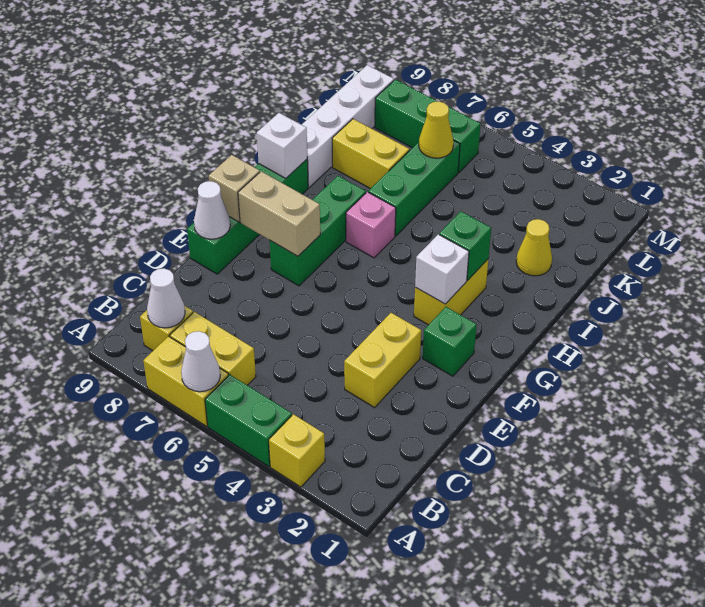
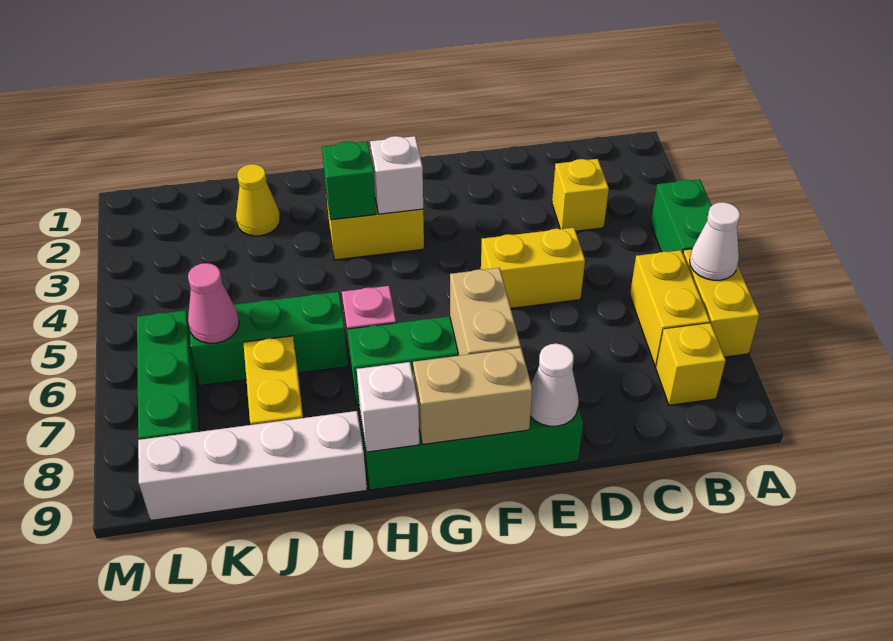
yellow brick A3 level 1 -> yellow brick C3 level 1
white cone B8 level 2 -> none
yellow brick D3:E3 level 1 -> yellow brick D5:E5 level 1
green brick F2 level 1 -> none
tan brick F9 level 2 -> tan brick F9:G9 level 2
yellow cone K6 level 2 -> pink cone K6 level 2

